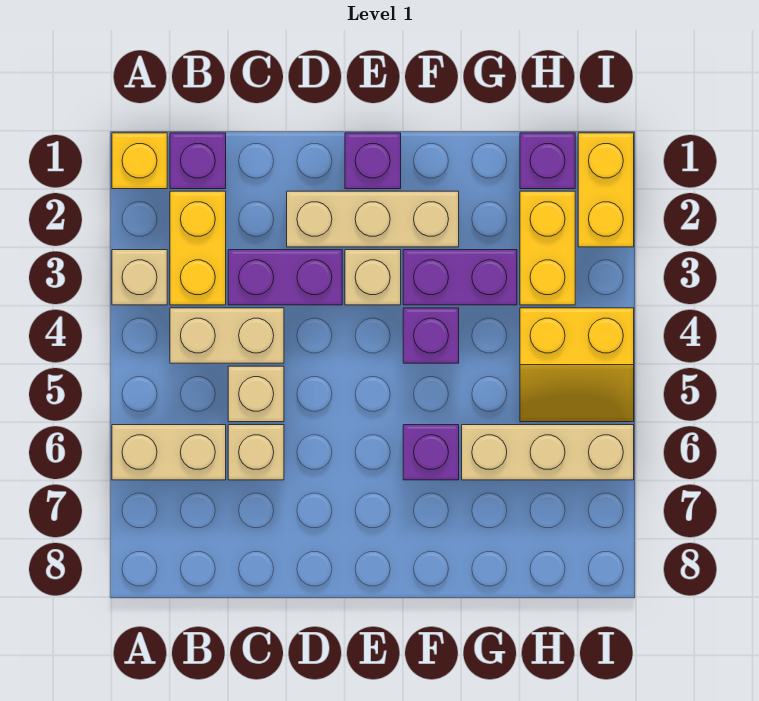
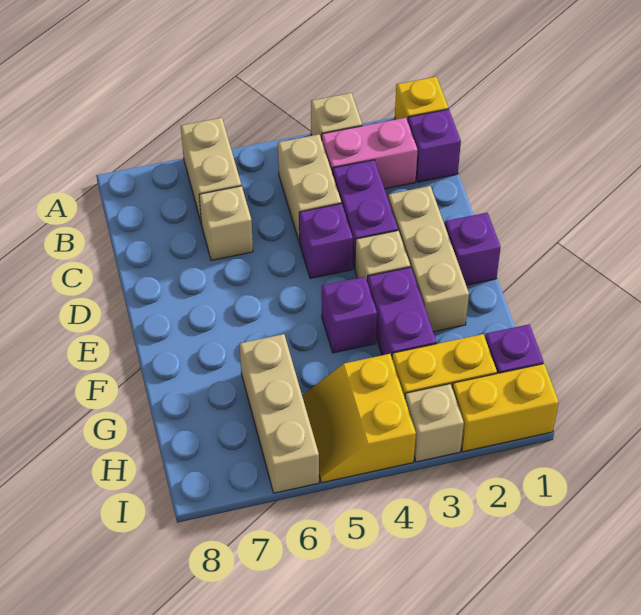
yellow brick B2:B3 level 1 -> pink brick B2:B3 level 1
tan brick C5 level 1 -> tan brick I3 level 1
purple brick F6 level 1 -> purple brick D4 level 1

